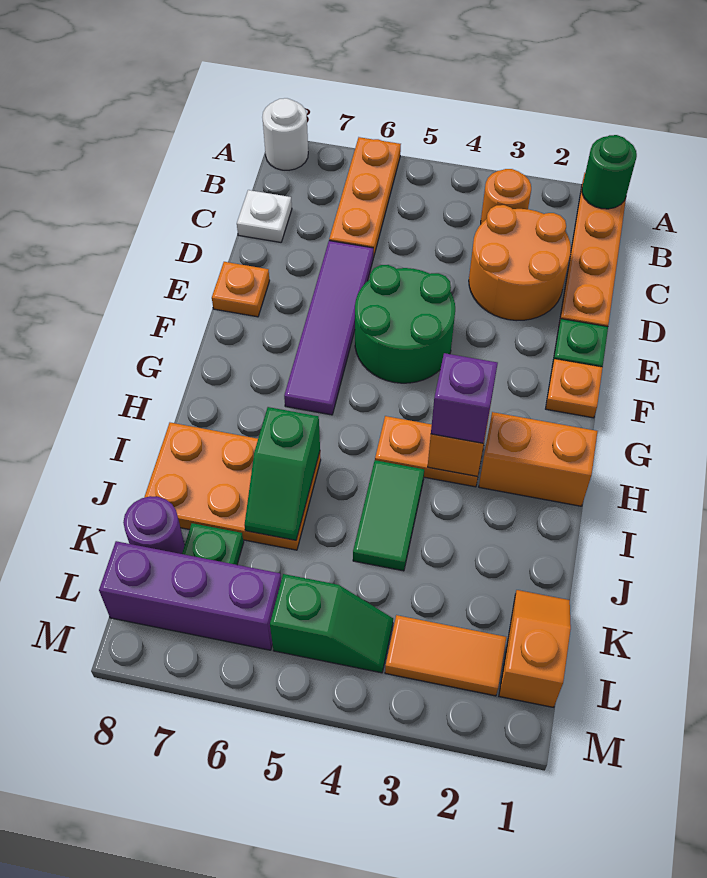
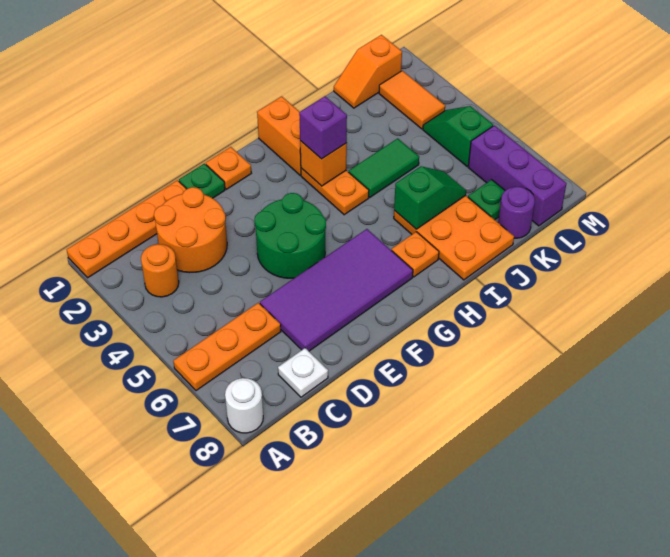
green round brick A1 level 2 -> none
purple tile D6:G6 level 1 -> purple tile D6:G7 level 1
orange plate E8 level 1 -> orange plate H7 level 1

